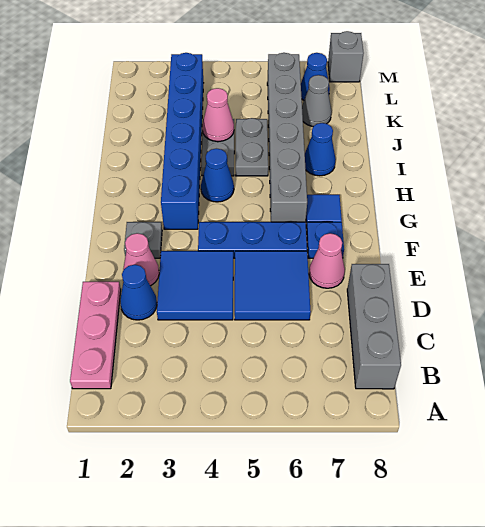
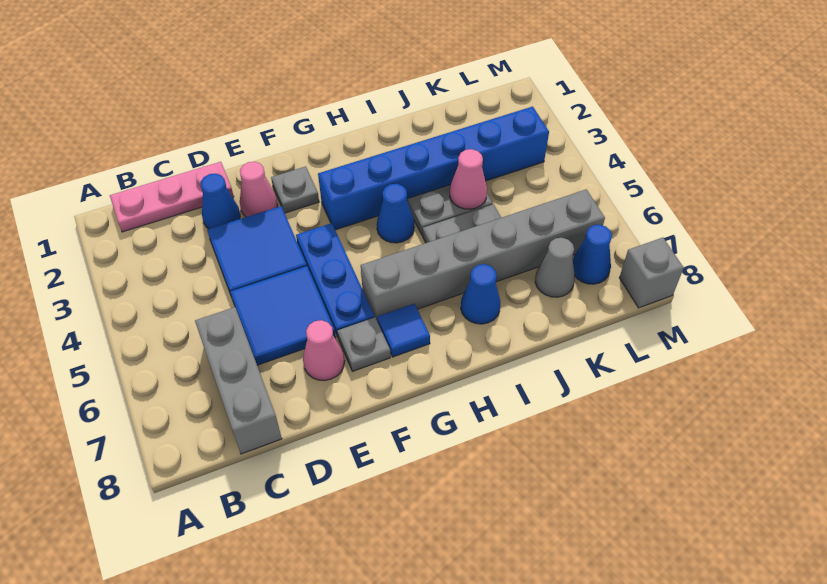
grey brick B8:D8 level 1 -> grey brick C6:C8 level 1
blue plate F7 level 1 -> grey plate F7 level 1

